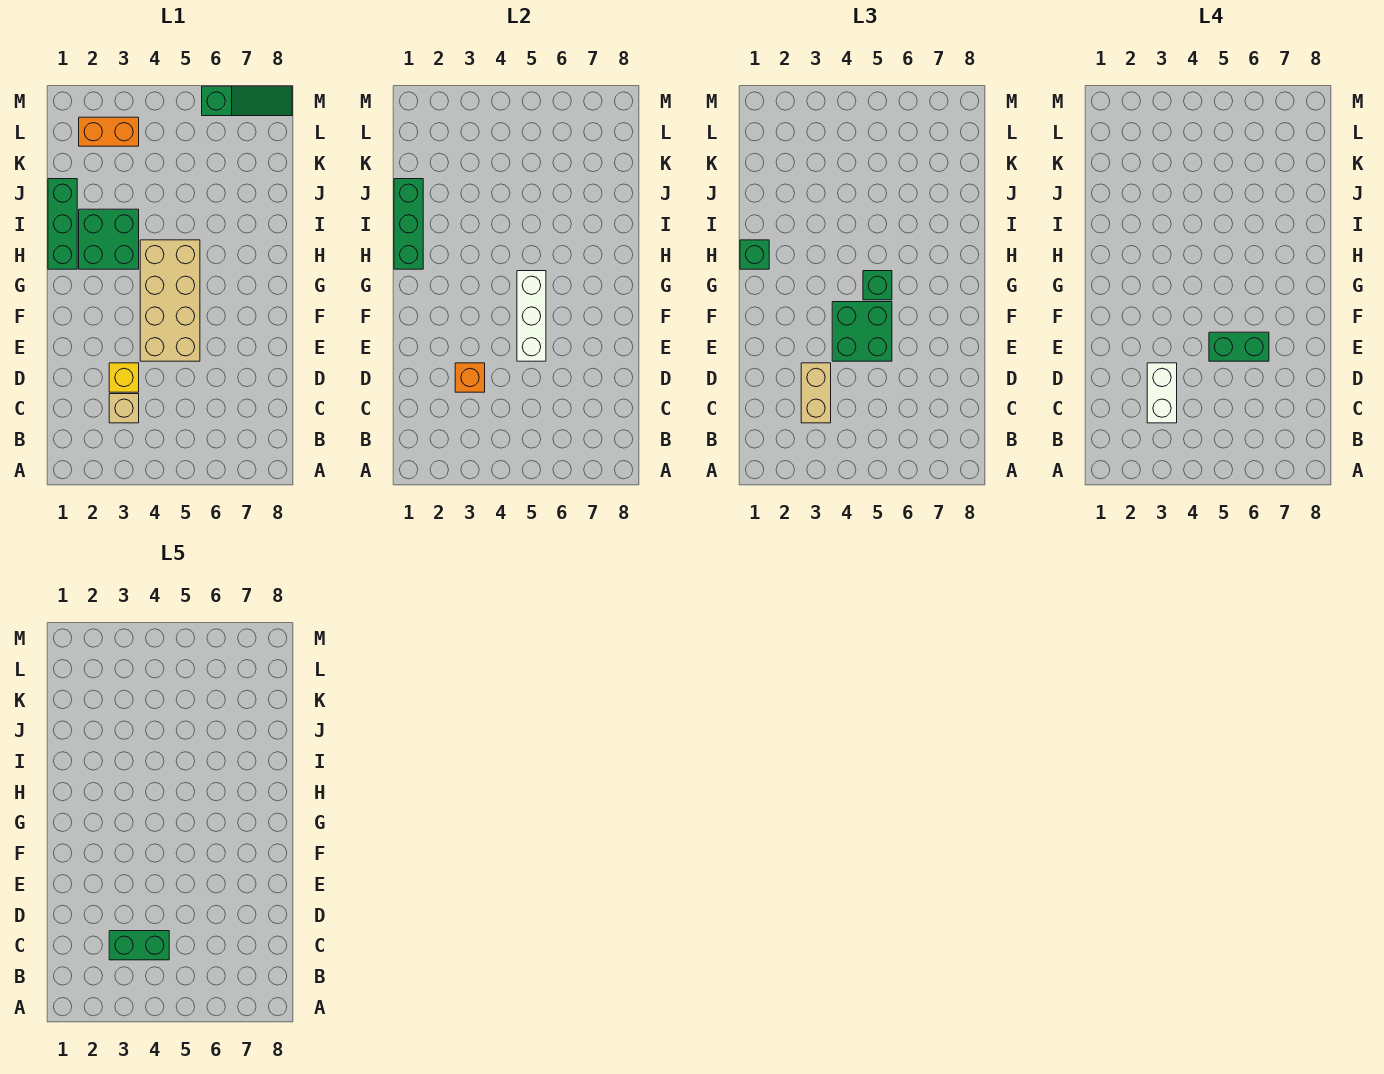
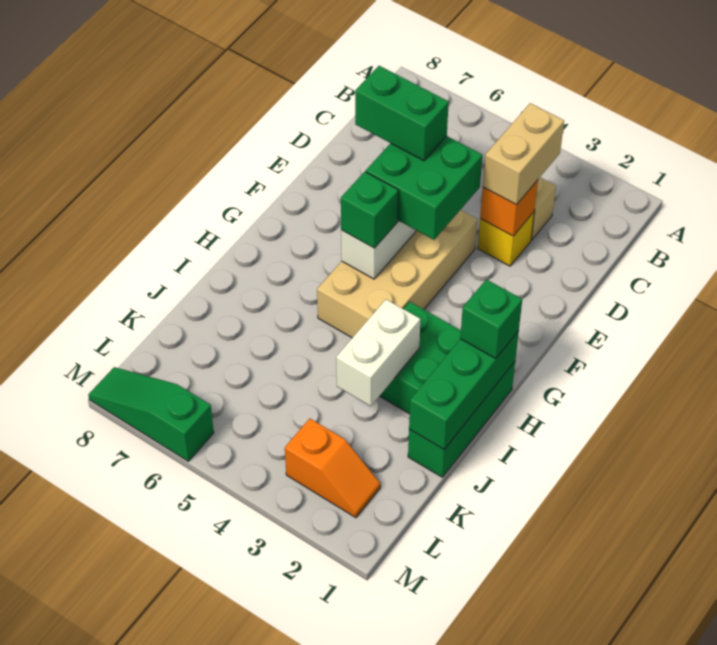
white brick C3:D3 level 4 -> white brick I3:J3 level 2
green brick C3:C4 level 5 -> none
orange brick L2:L3 level 1 -> orange slope L2:L3 level 1 top 3

